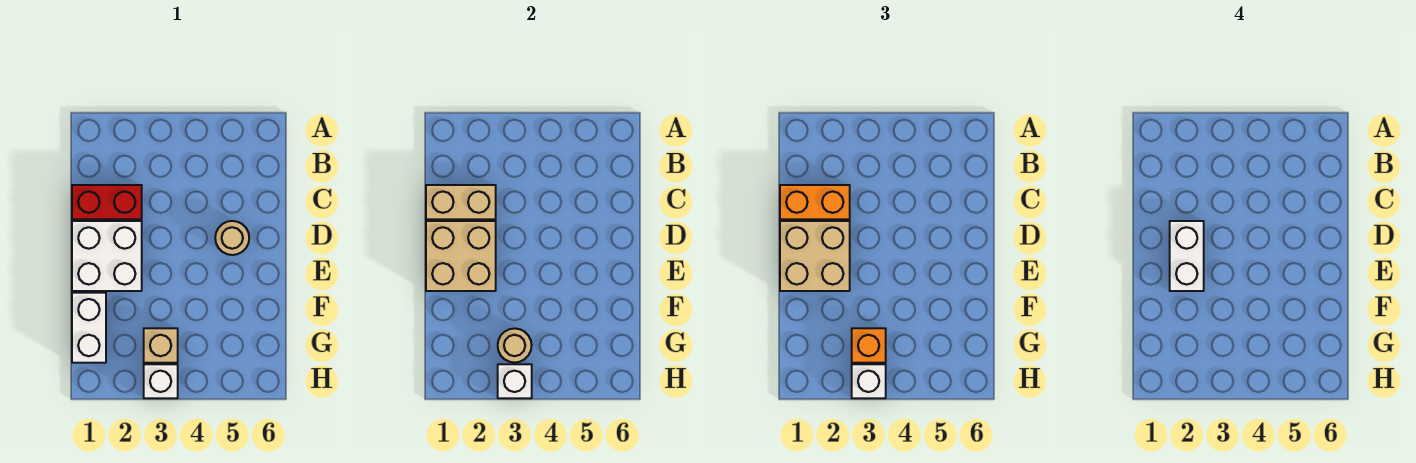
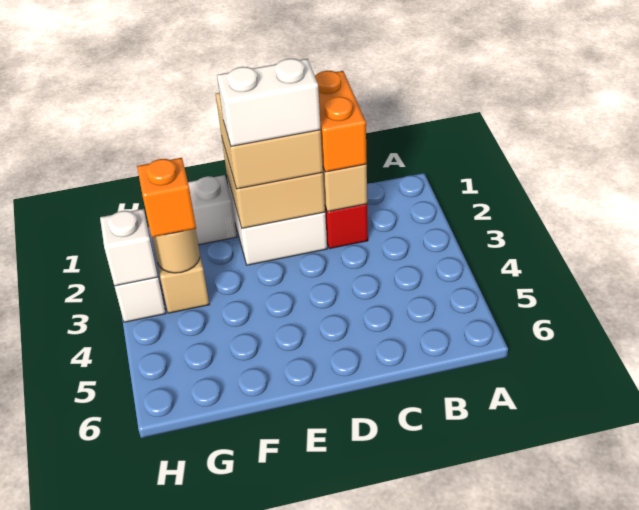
tan round brick D5 level 1 -> none
white brick H3 level 3 -> none

